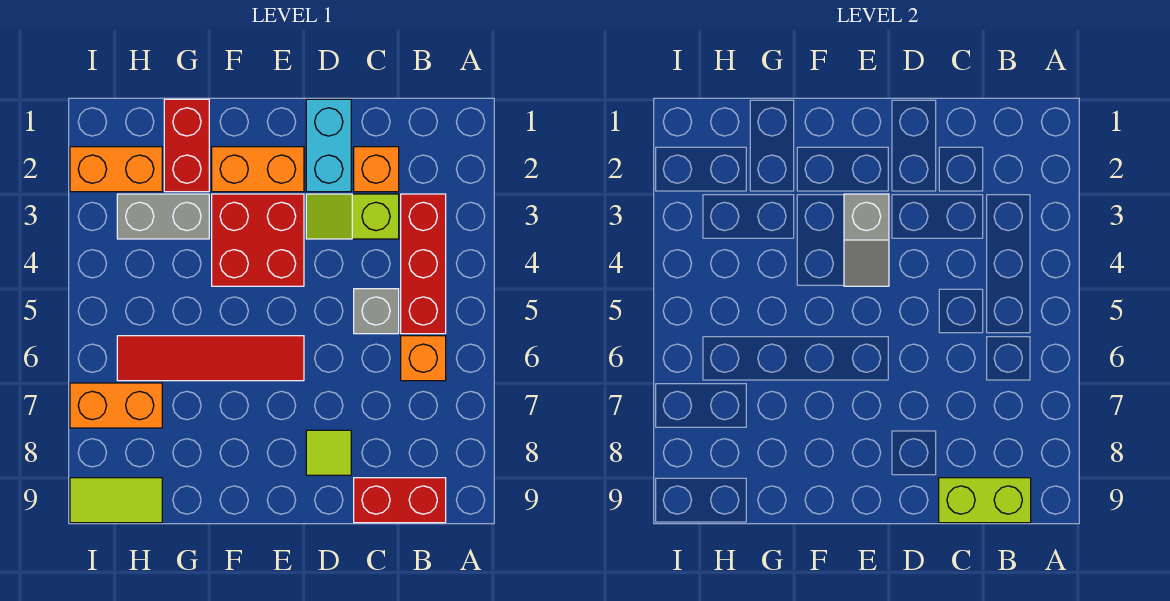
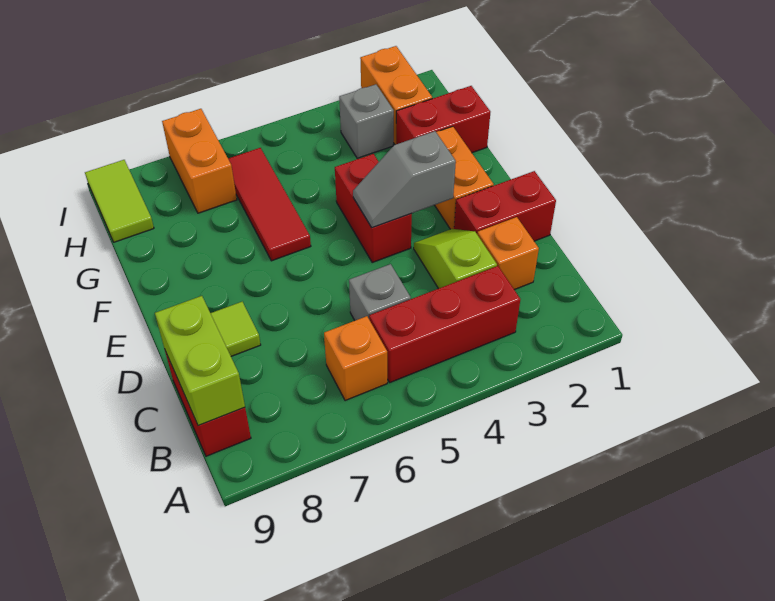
cyan brick D1:D2 level 1 -> red brick D1:D2 level 1
red brick E3:F4 level 1 -> red brick E4:F4 level 1
red tile E6:H6 level 1 -> red tile F6:H6 level 1
grey brick G3:H3 level 1 -> grey brick H3 level 1

